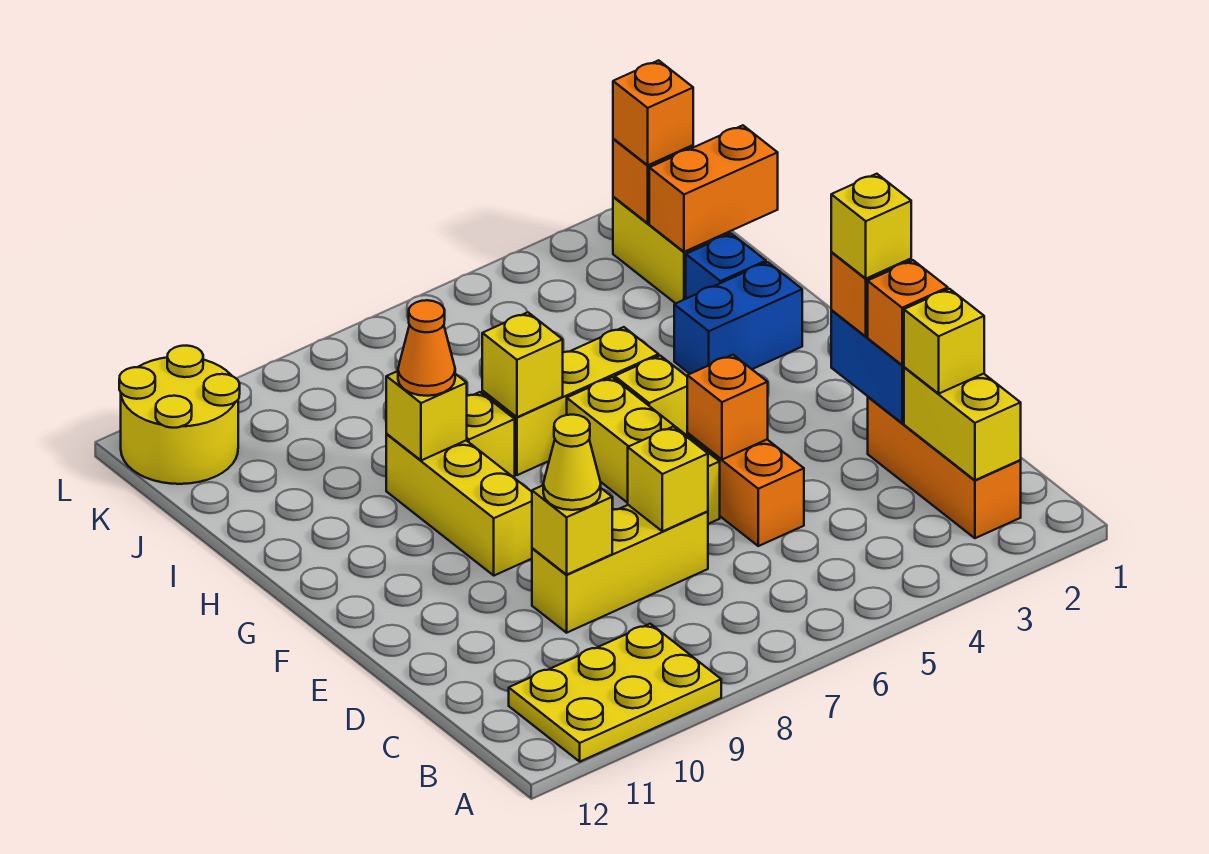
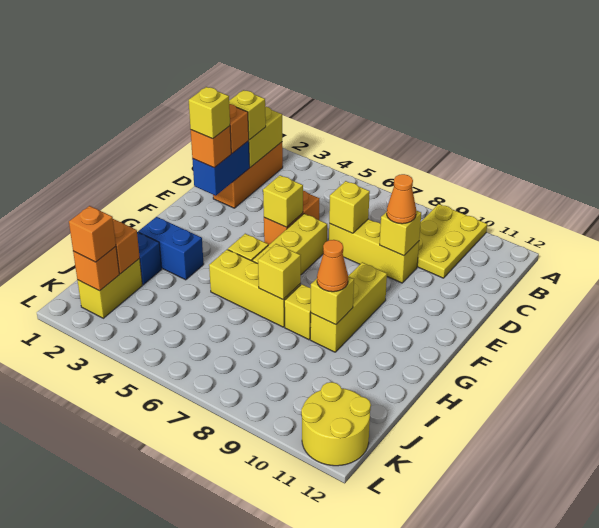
yellow plate A9:B11 level 1 -> yellow plate A9:C10 level 1
yellow cone D9 level 3 -> orange cone D9 level 3
orange brick E5 level 2 -> yellow brick E5 level 2

